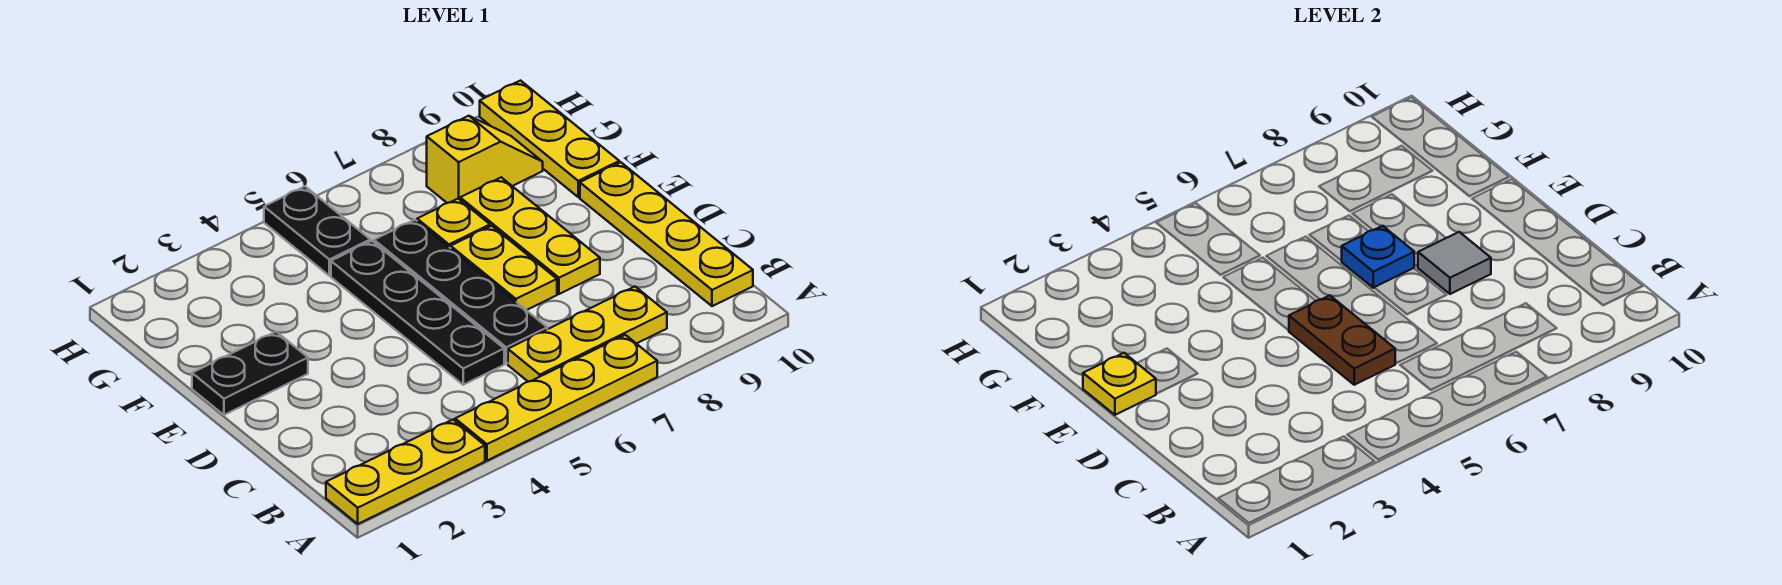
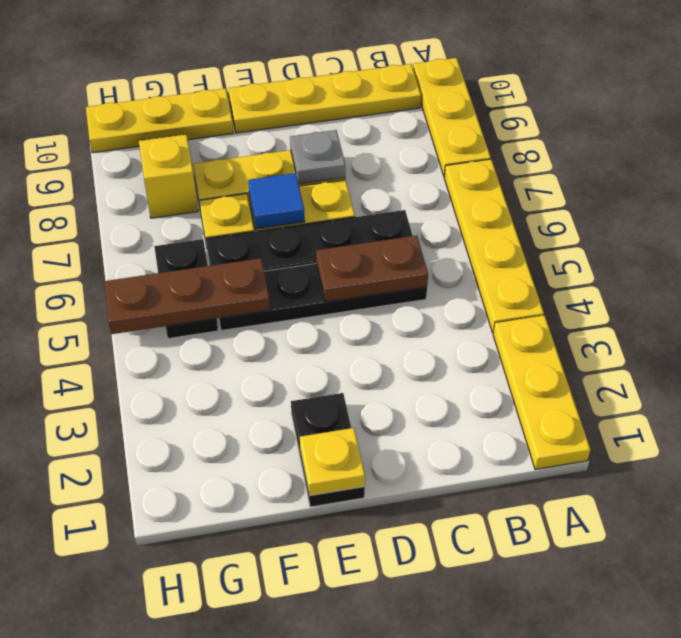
yellow plate B6:B8 level 1 -> yellow plate A8:A10 level 1
grey tile D8 level 2 -> grey plate D8 level 2
blue plate E7 level 2 -> blue tile E7 level 2
none -> brown plate F5:H5 level 2
black plate G5:H5 level 1 -> black plate G5:G6 level 1

